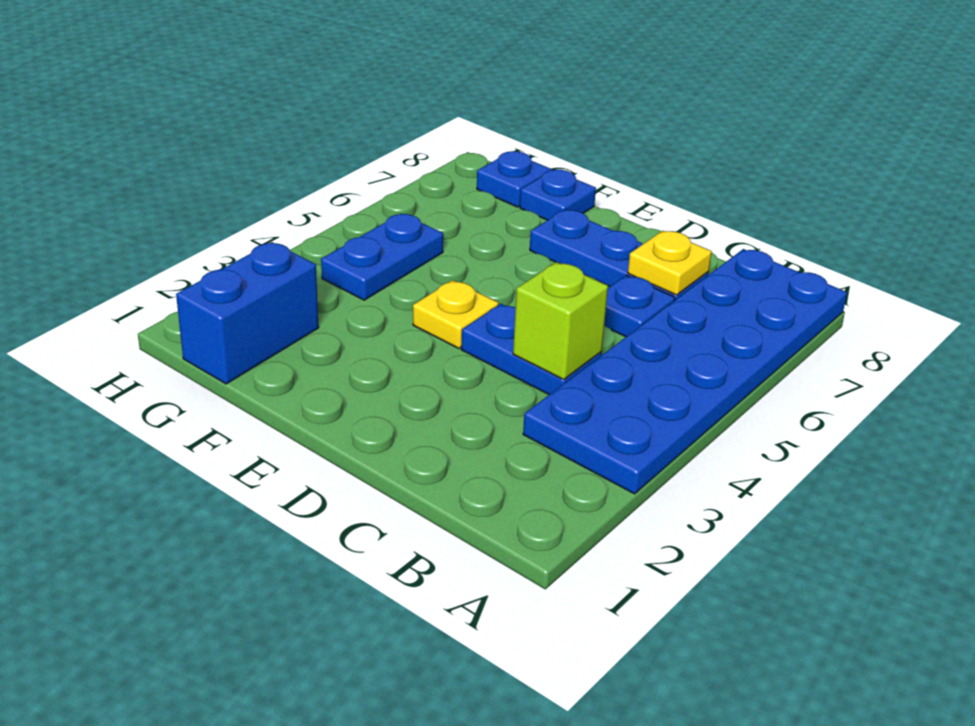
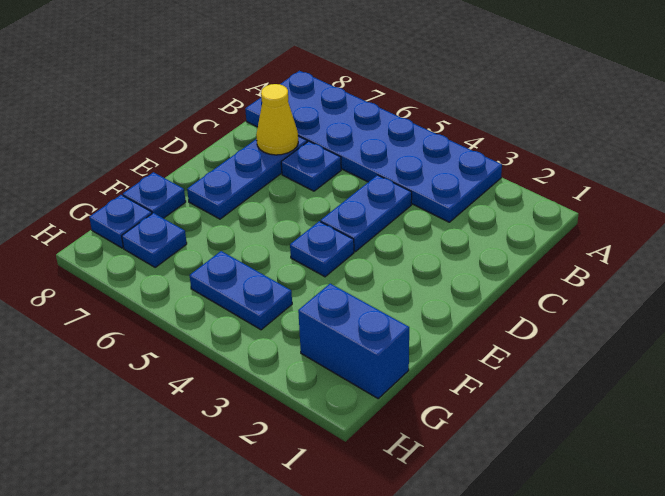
lime brick C4 level 2 -> none
yellow plate C7 level 2 -> yellow cone C7 level 2
yellow plate E4 level 1 -> blue plate E4 level 1
none -> blue plate G7 level 1

